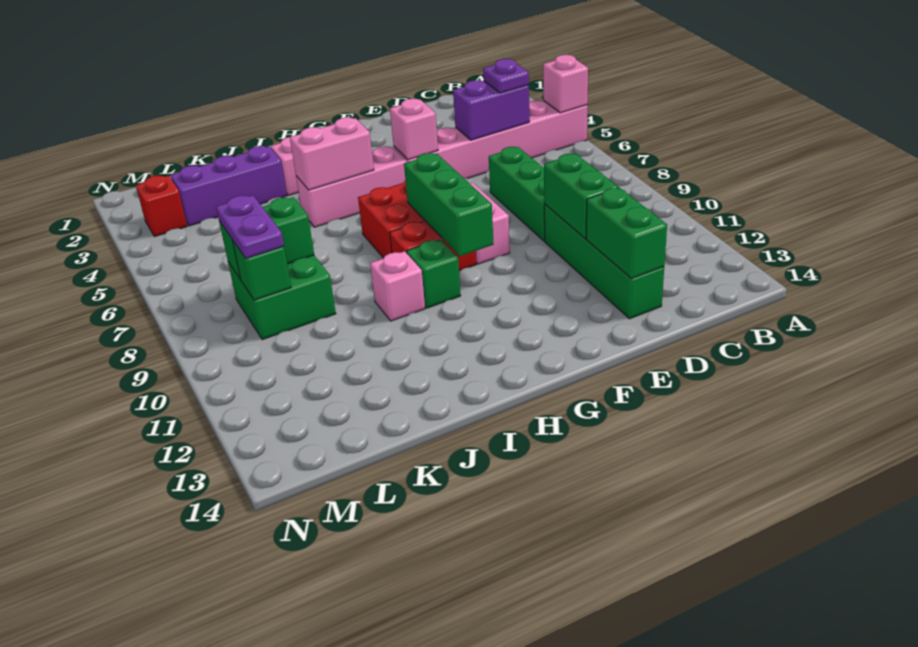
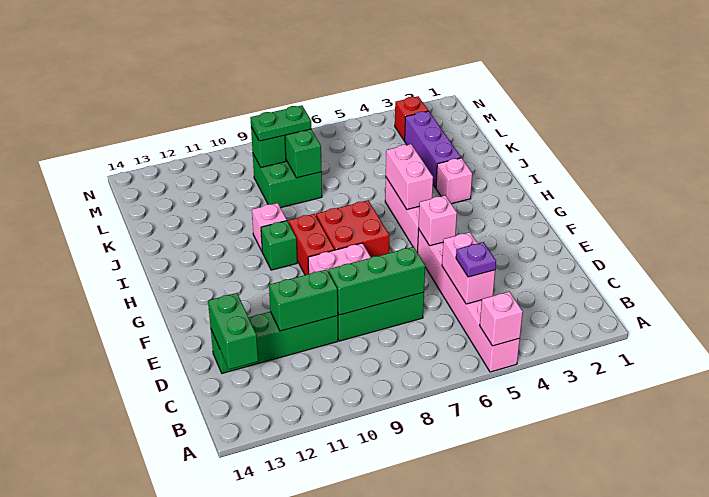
purple brick C5:D5 level 2 -> pink brick C5:D5 level 2
green brick D12:D13 level 2 -> green brick C13:D13 level 2
green brick G8:G10 level 2 -> green brick D7:D9 level 2
purple plate L8:L9 level 3 -> green plate L8:L9 level 3

